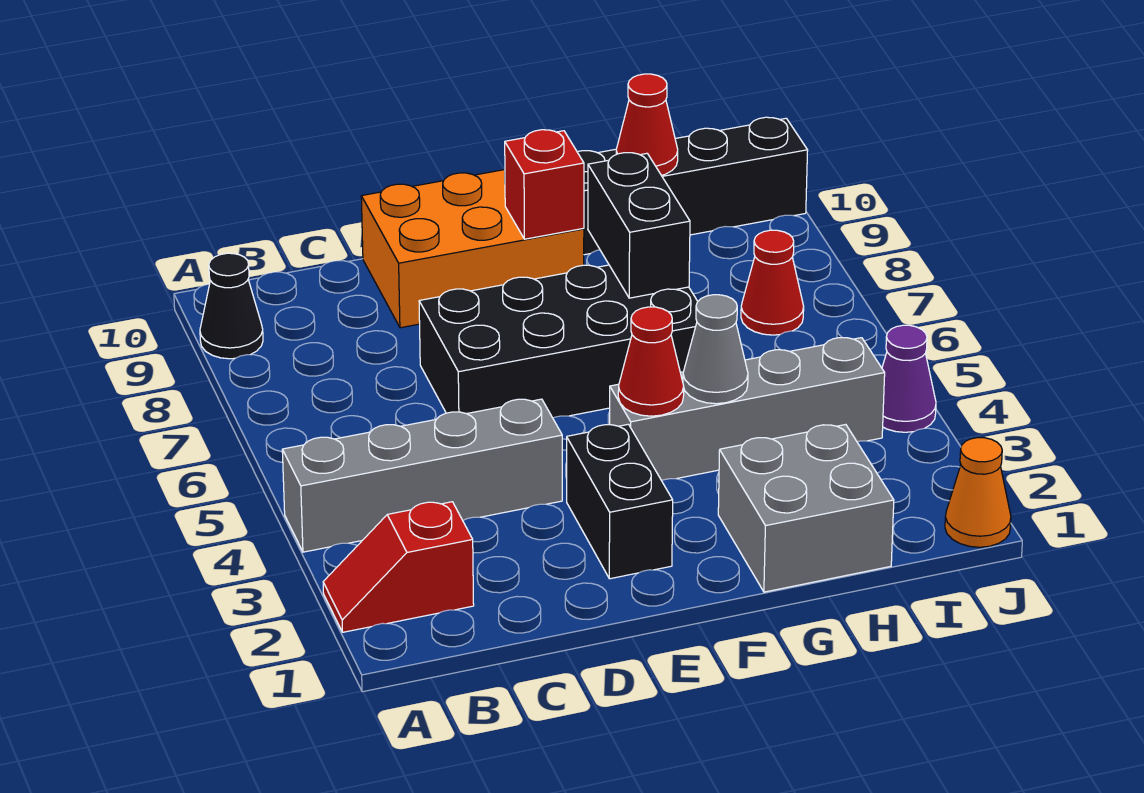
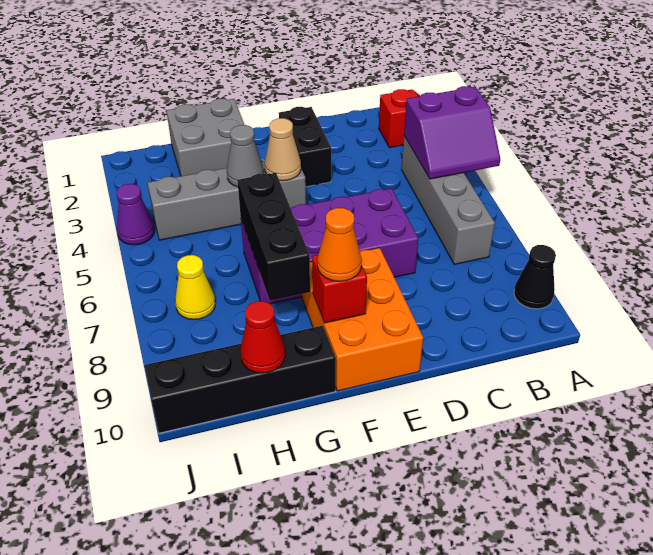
grey brick A4:D4 level 1 -> grey brick B4:B7 level 1
none -> purple slope A4:B5 level 2 top 4
black brick D6:G7 level 1 -> purple brick D6:G7 level 1
orange brick D9:F10 level 1 -> orange brick E8:F10 level 1
red cone F4 level 2 -> tan cone F4 level 2
black brick G7:G8 level 2 -> black brick G6:G8 level 2
red cone I7 level 1 -> yellow cone I7 level 1
orange cone J1 level 1 -> orange cone F9 level 3

